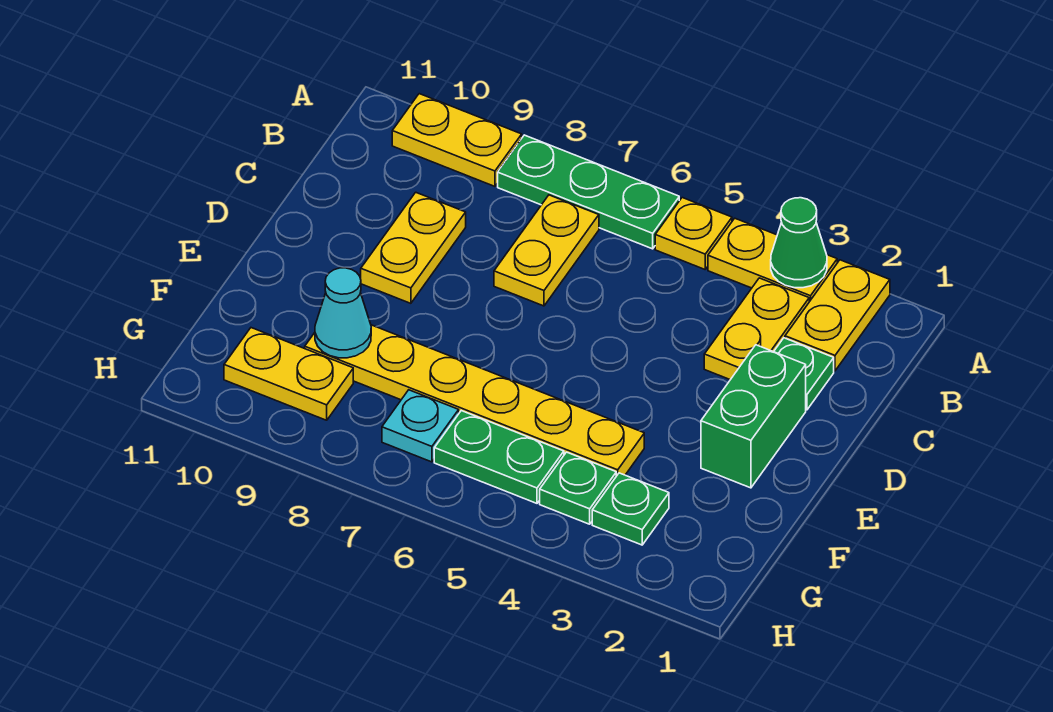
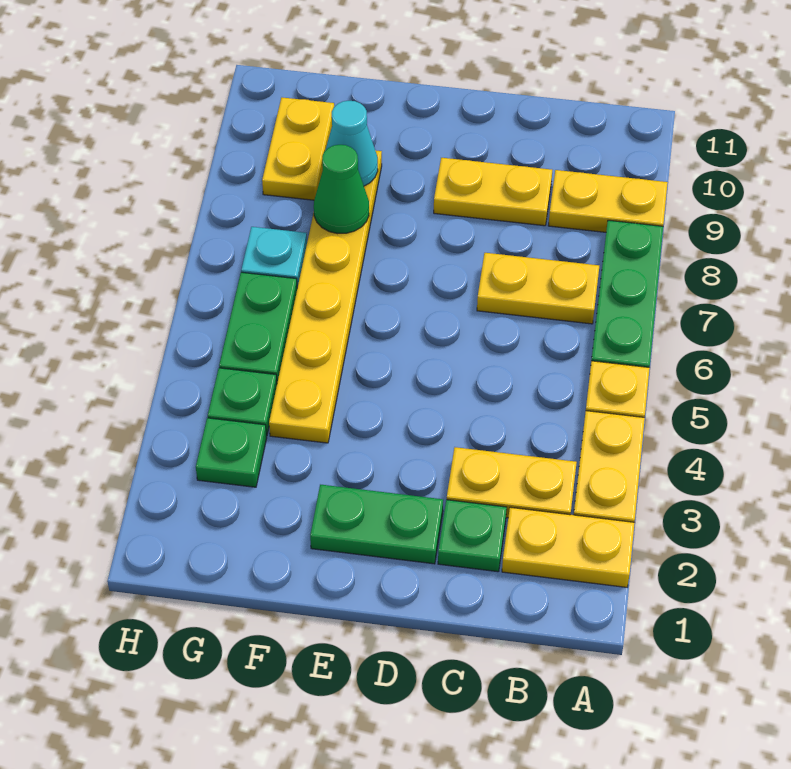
green cone A3 level 2 -> green cone F8 level 2
yellow plate A9:A10 level 1 -> yellow plate A9:B9 level 1
green brick D2:E2 level 1 -> green plate D2:E2 level 1

